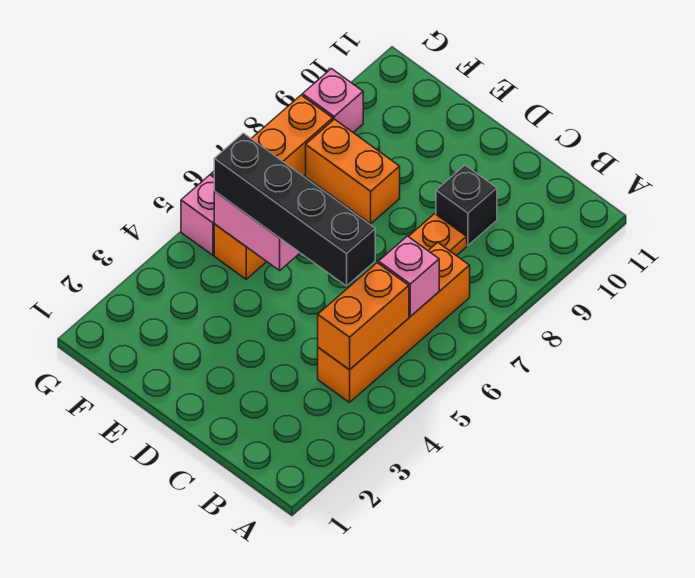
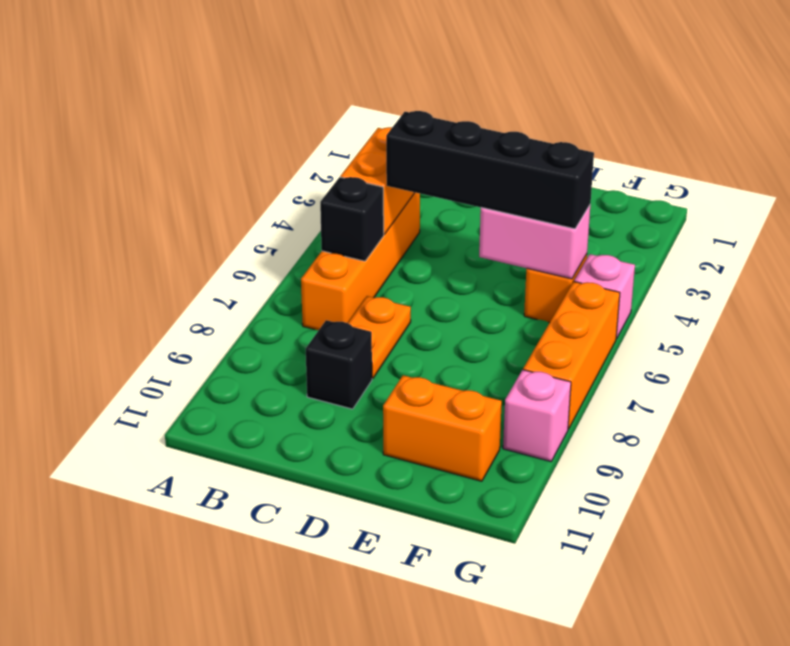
pink brick B6 level 2 -> black brick B6 level 2
orange brick E8:F8 level 1 -> orange brick E10:F10 level 1

